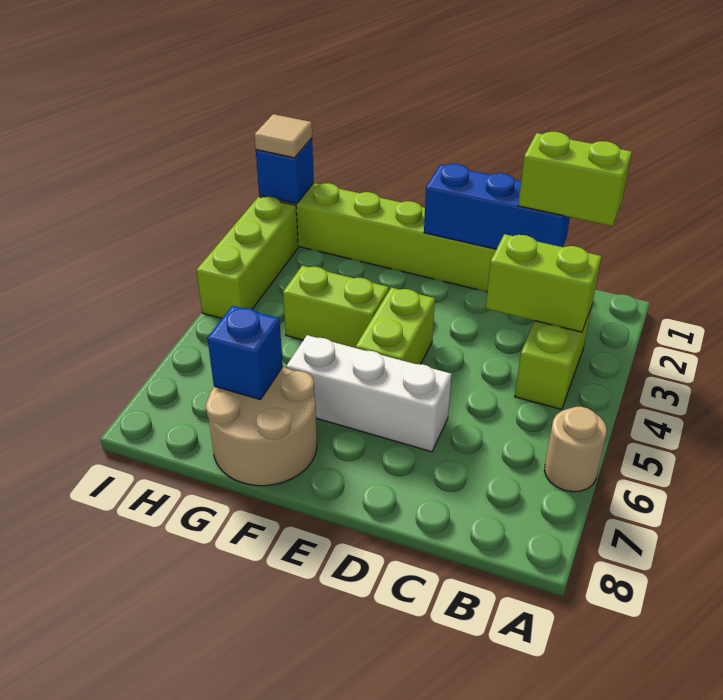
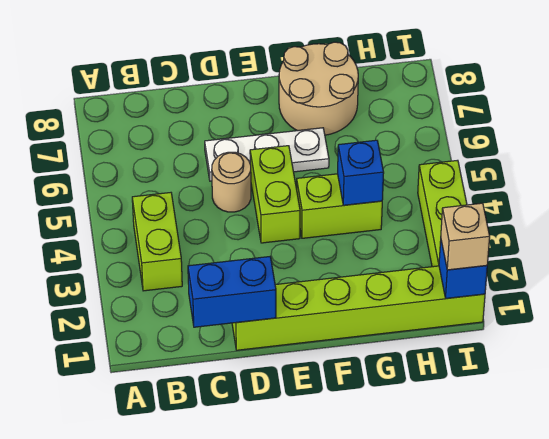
tan round brick A6 level 1 -> tan round brick D5 level 1
lime brick B1:C1 level 3 -> none
lime brick B3:C3 level 2 -> none
blue brick C1:E1 level 2 -> blue brick C1:D1 level 2
white brick D6:F6 level 1 -> white plate D6:F6 level 1
blue brick G7 level 2 -> blue brick G4 level 2
tan tile I1 level 3 -> tan brick I1 level 3

